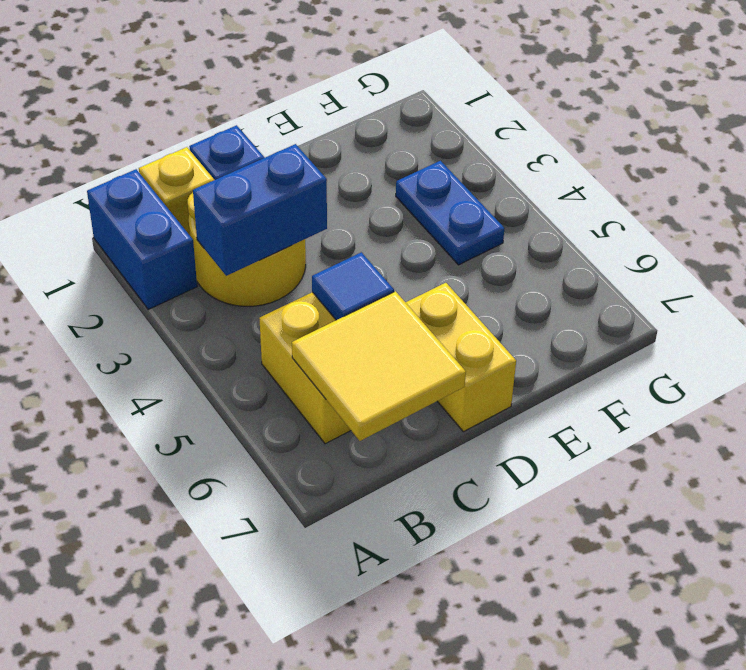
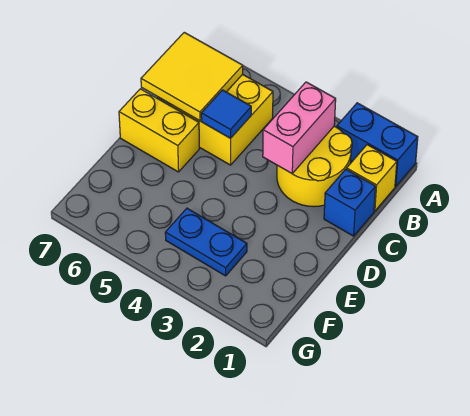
blue brick B3:C3 level 2 -> pink brick B3:C3 level 2

